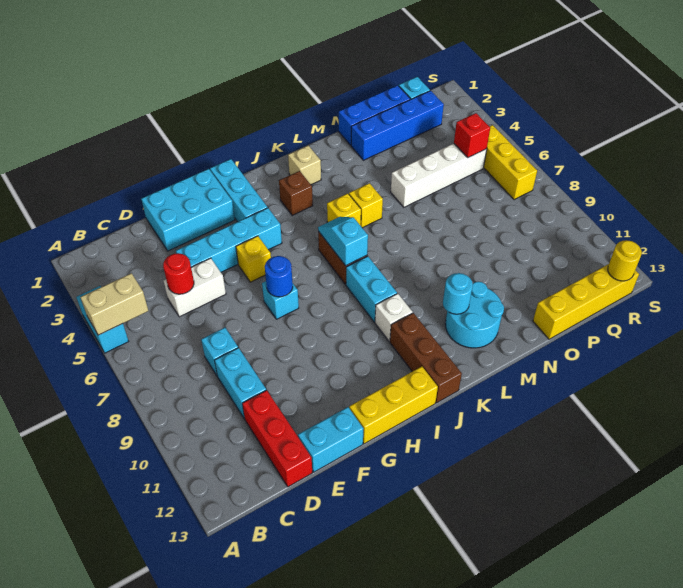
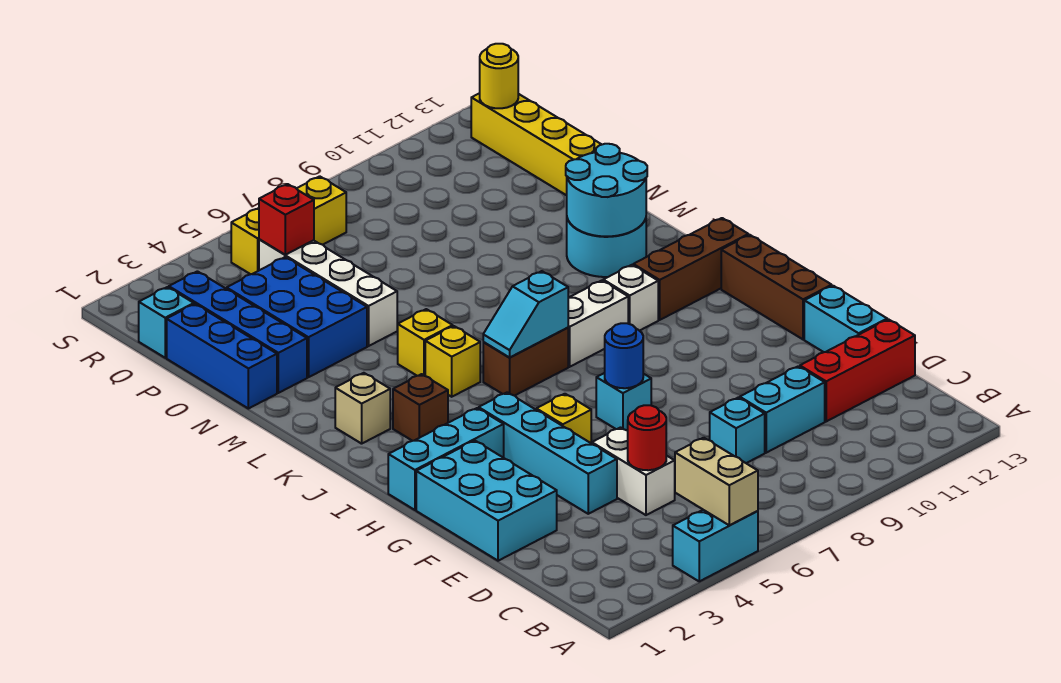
yellow brick G13:I13 level 1 -> brown brick G13:I13 level 1
cyan brick J8:J9 level 1 -> white brick J8:J9 level 1
cyan round brick L11 level 2 -> cyan round brick L11:M12 level 2
none -> blue brick N3:P4 level 1

